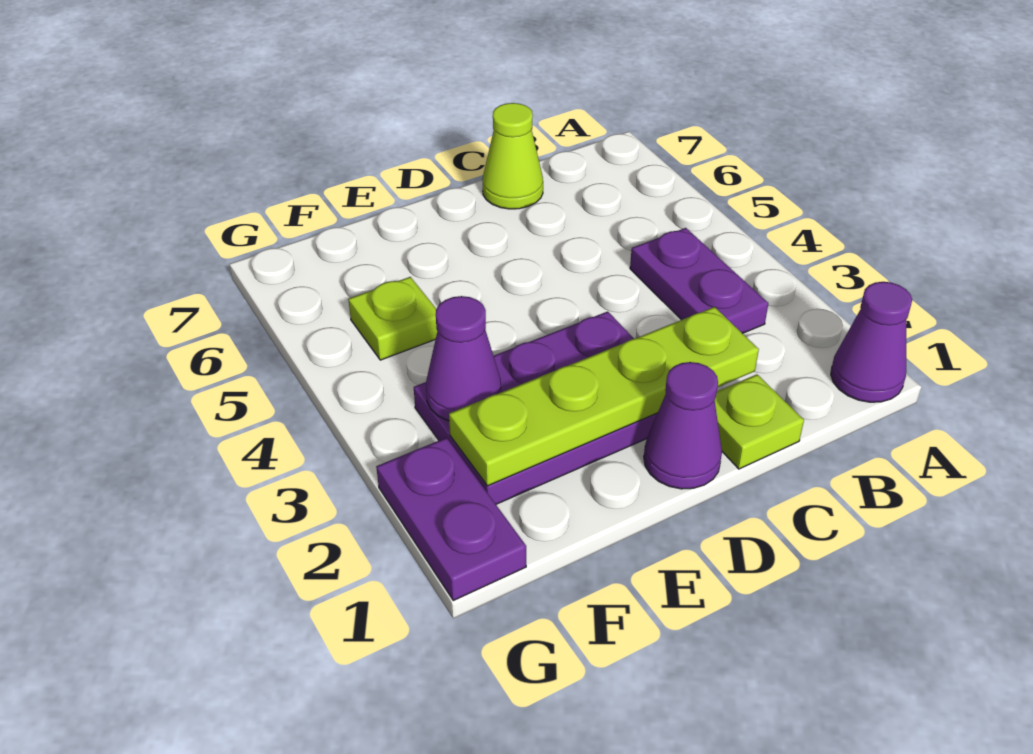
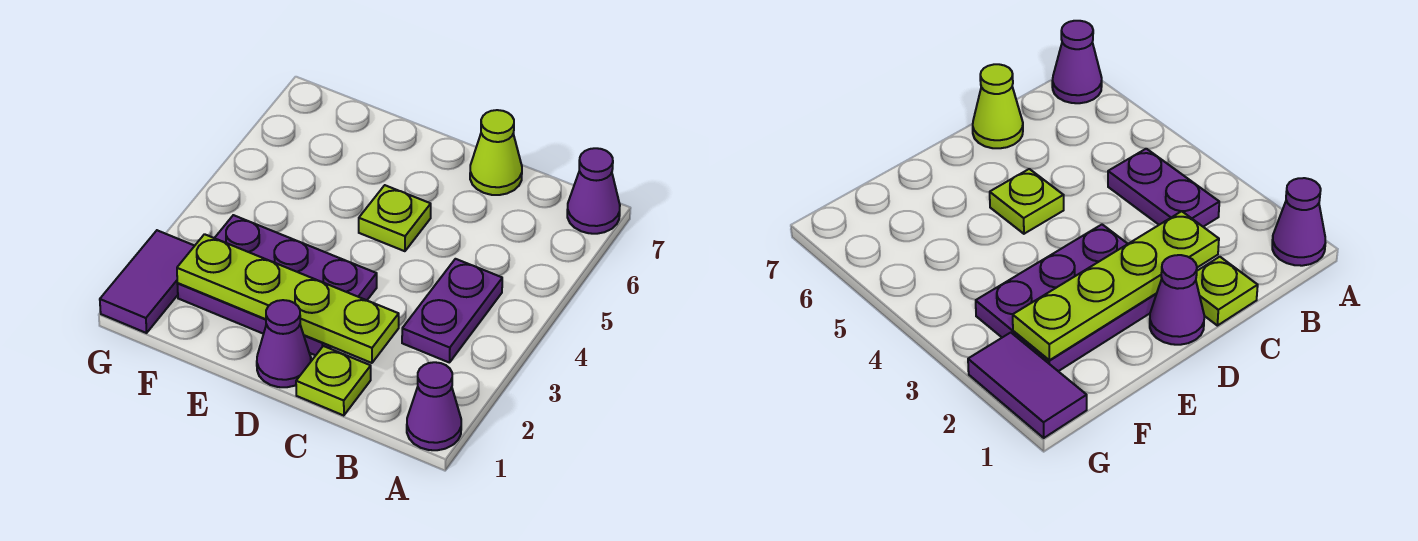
purple cone F3 level 2 -> purple cone A7 level 1
lime plate F5 level 1 -> lime plate D5 level 1
purple plate G1:G2 level 1 -> purple tile G1:G2 level 1

